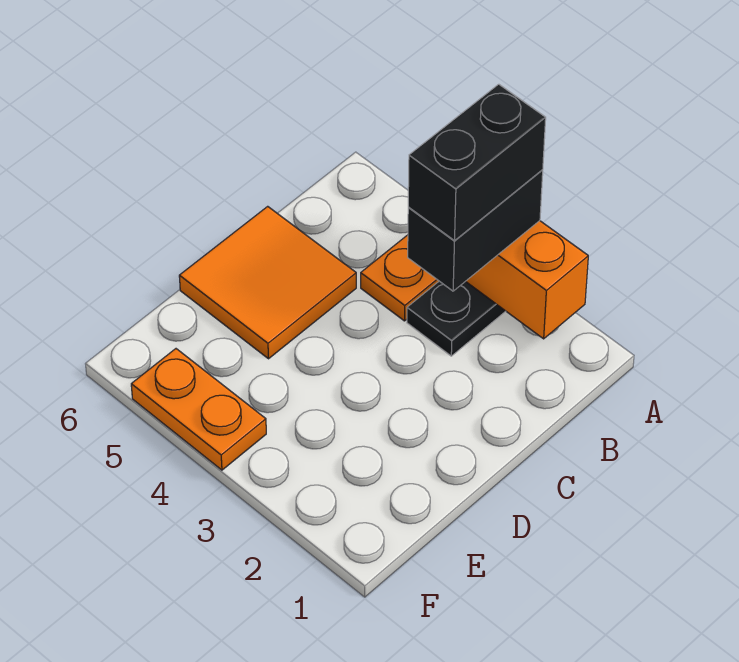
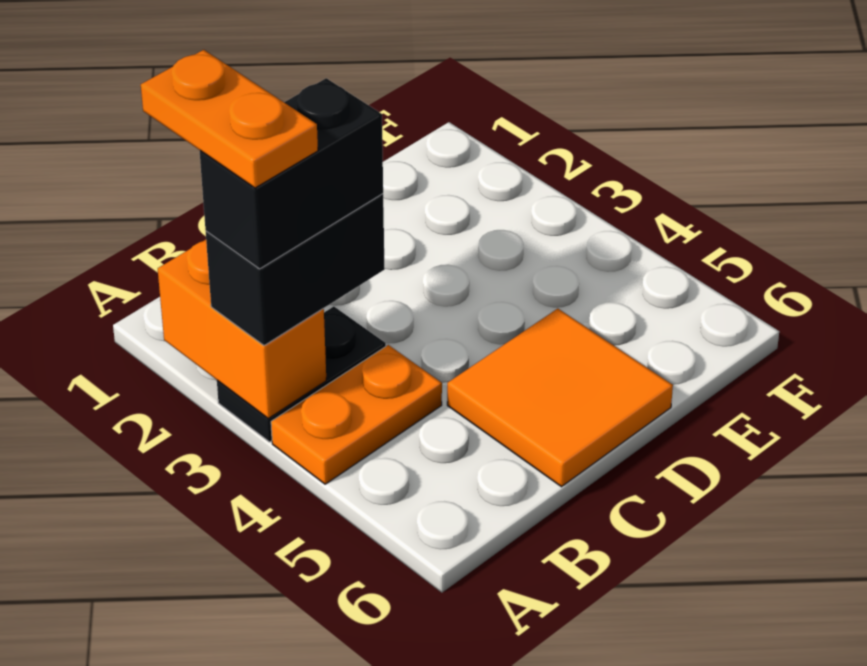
orange plate F4:F5 level 1 -> orange plate A2:A3 level 5

